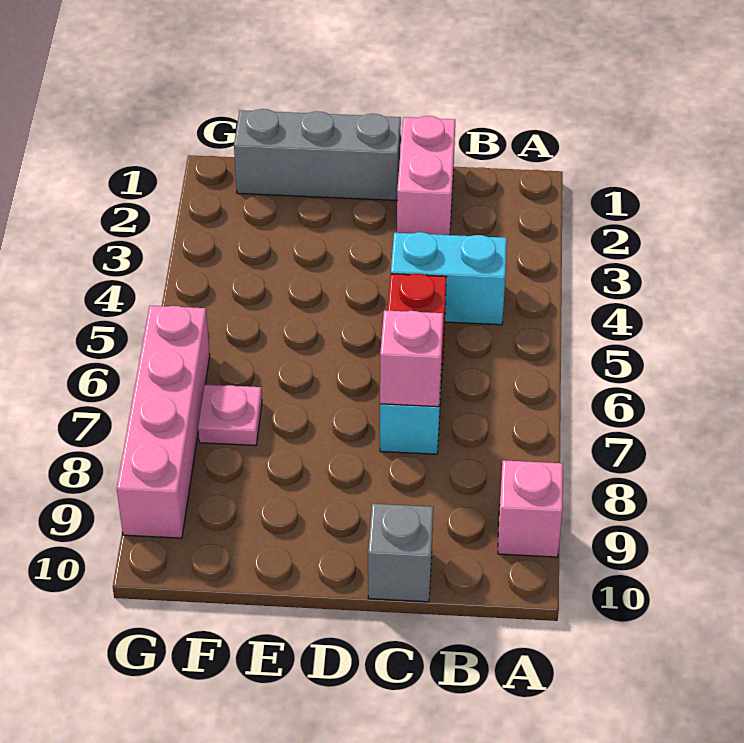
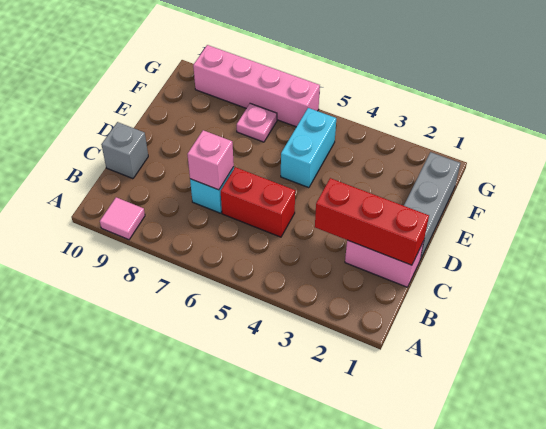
pink brick A9 level 1 -> pink tile A9 level 1
cyan brick B4:C4 level 1 -> cyan brick E5:F5 level 1
none -> red brick C1:C3 level 2

